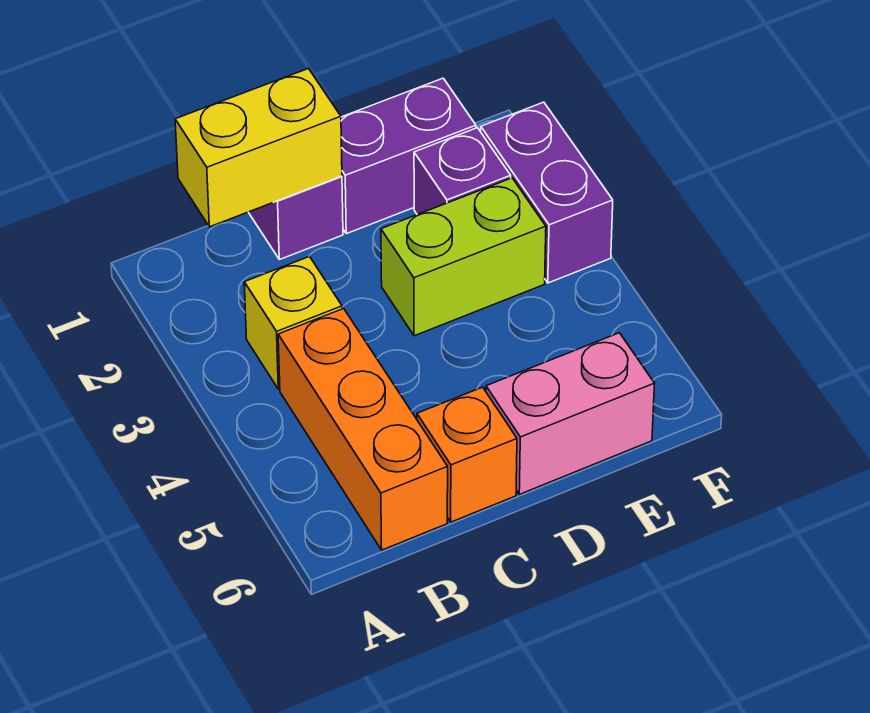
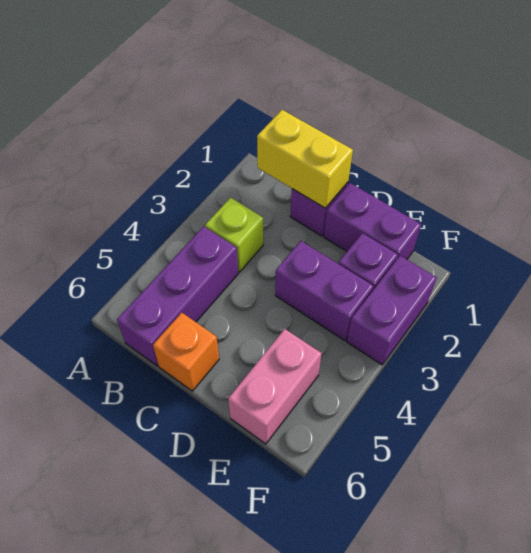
yellow brick B3 level 1 -> lime brick B3 level 1
orange brick B4:B6 level 1 -> purple brick B4:B6 level 1
lime brick D3:E3 level 1 -> purple brick D3:E3 level 1
pink brick D6:E6 level 1 -> pink brick E5:E6 level 1

